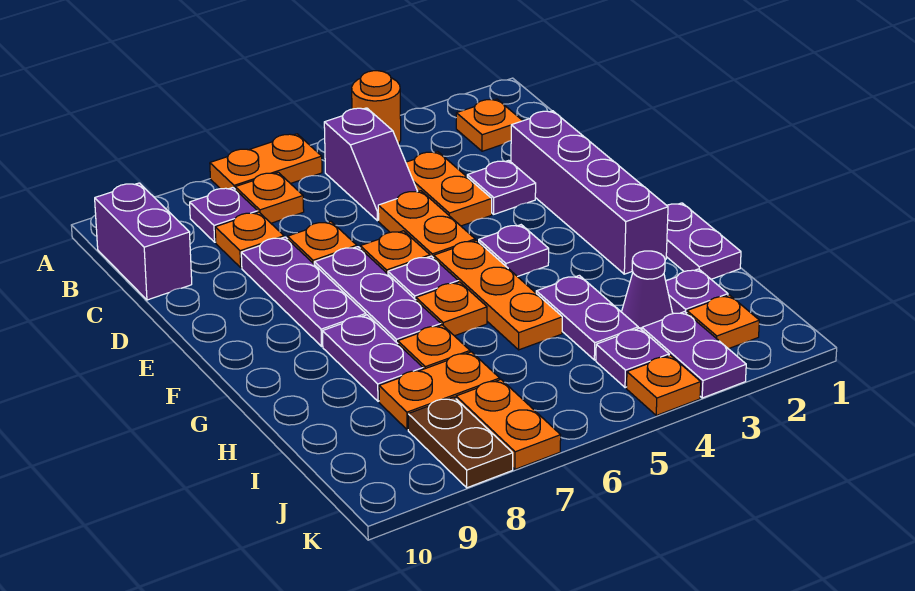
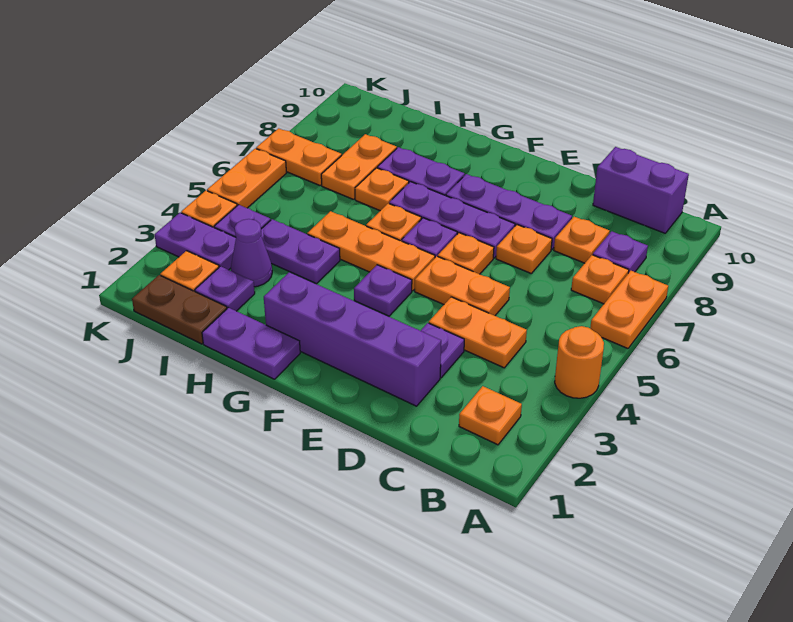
purple slope B5:C5 level 1 top B -> none
brown plate J8:K8 level 1 -> brown plate I1:J1 level 1
none -> orange plate K5:K6 level 1

